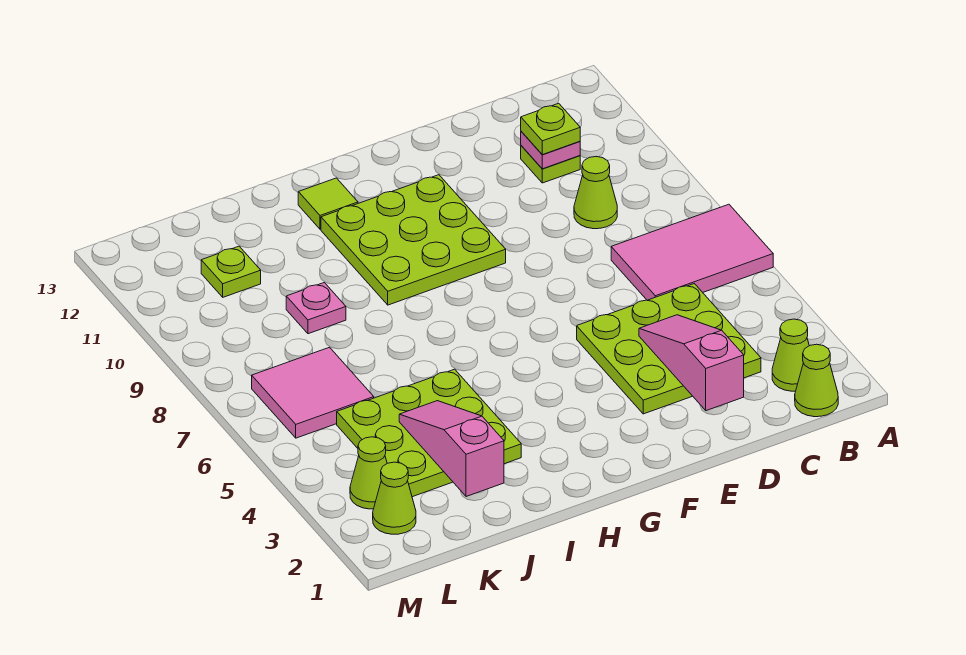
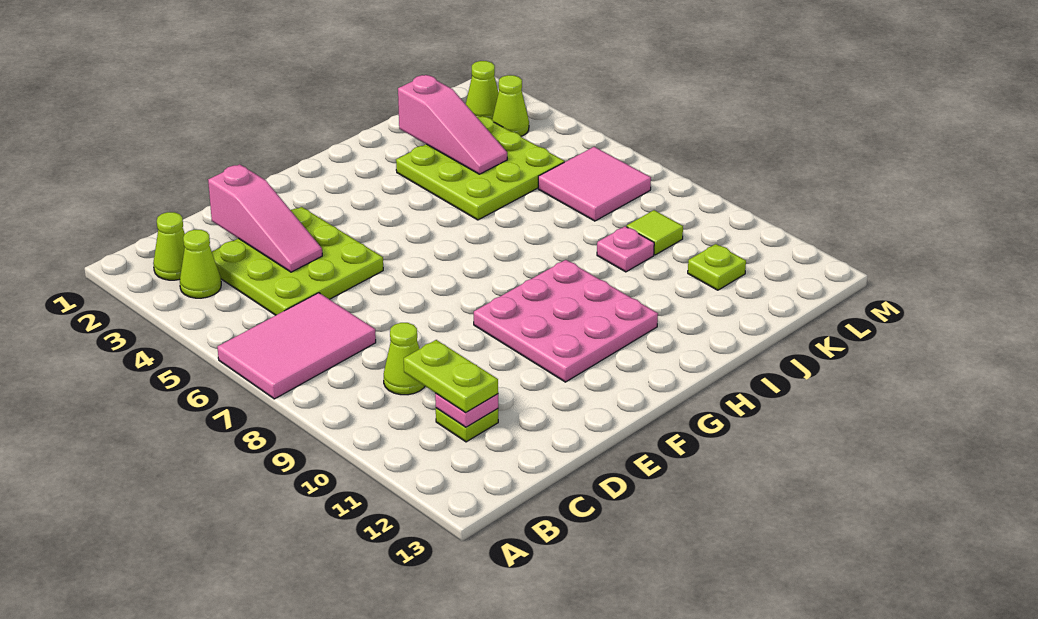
lime cone B1 level 1 -> lime cone B3 level 1
lime plate C11 level 3 -> lime plate C10:C11 level 3
lime plate F9:H11 level 1 -> pink plate F9:H11 level 1
lime tile H12 level 1 -> lime tile K9 level 1

